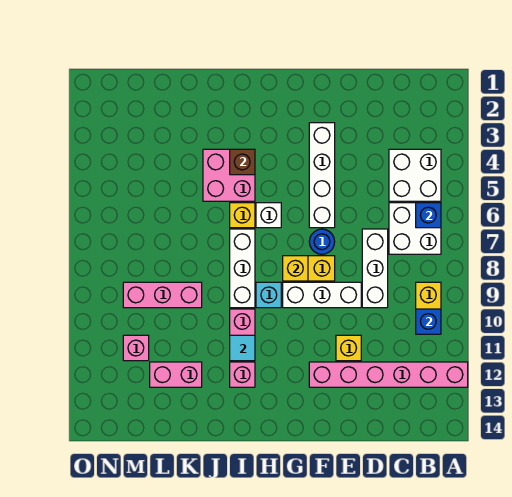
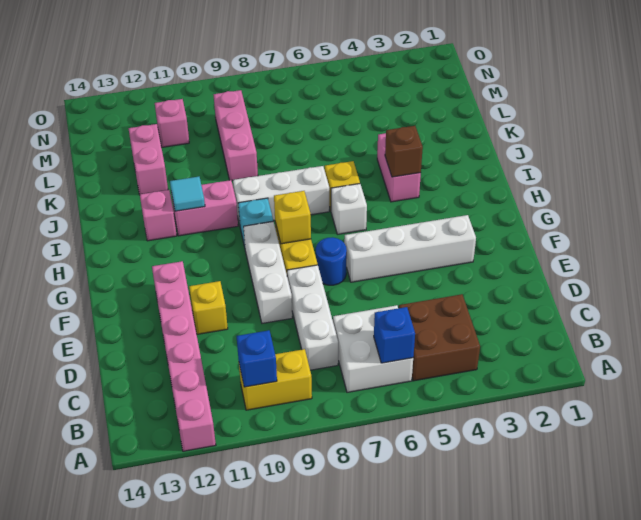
white brick B4:C5 level 1 -> brown brick B4:C5 level 1
white brick D7:D9 level 1 -> white brick C8:E8 level 1
pink brick I4:J5 level 1 -> pink brick I4:J4 level 1

